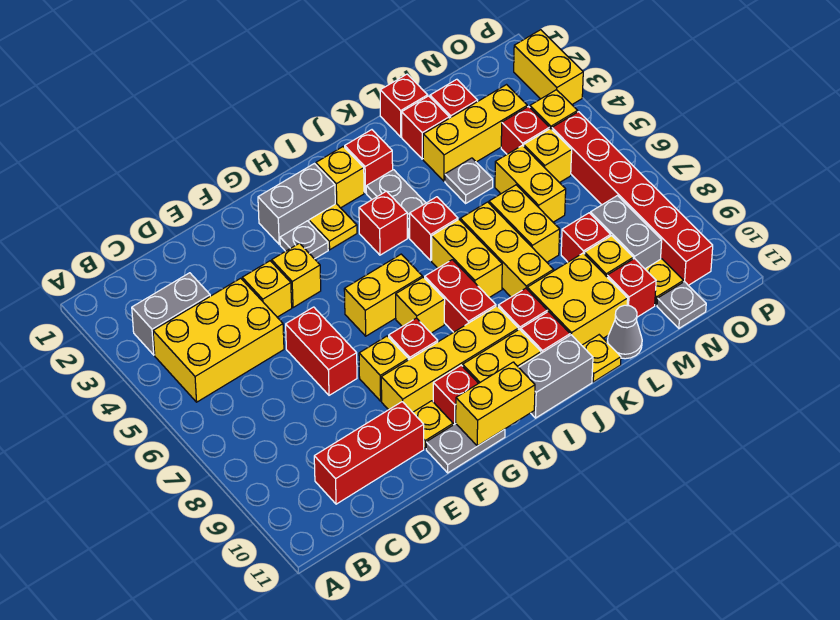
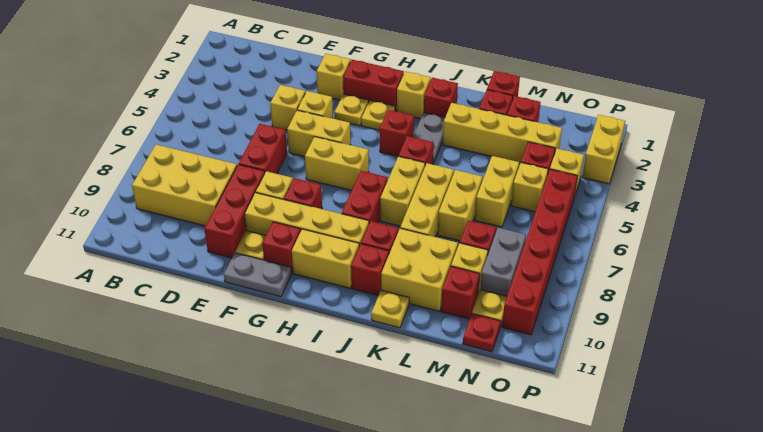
grey brick B3:C3 level 1 -> none
yellow brick B4:D5 level 1 -> yellow brick B8:D9 level 1
red brick C10:E10 level 1 -> red brick E8:E10 level 1
grey brick G2:H2 level 1 -> red brick G2:H2 level 1
grey plate G3 level 1 -> yellow plate G3 level 1
yellow brick G11:H11 level 2 -> yellow brick F5:G5 level 1
yellow brick H7 level 1 -> yellow brick F2 level 1
grey brick I11:J11 level 1 -> none
yellow brick L3:N3 level 1 -> yellow brick K3:N3 level 1
grey plate L4 level 1 -> none
grey cone L11 level 1 -> none
grey plate N11 level 1 -> red plate N11 level 1

